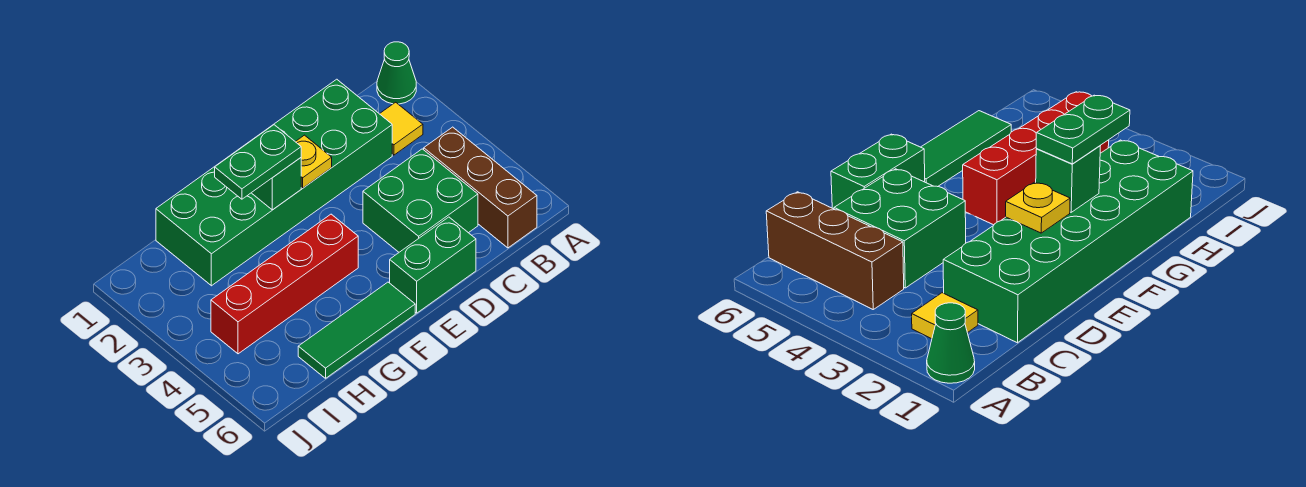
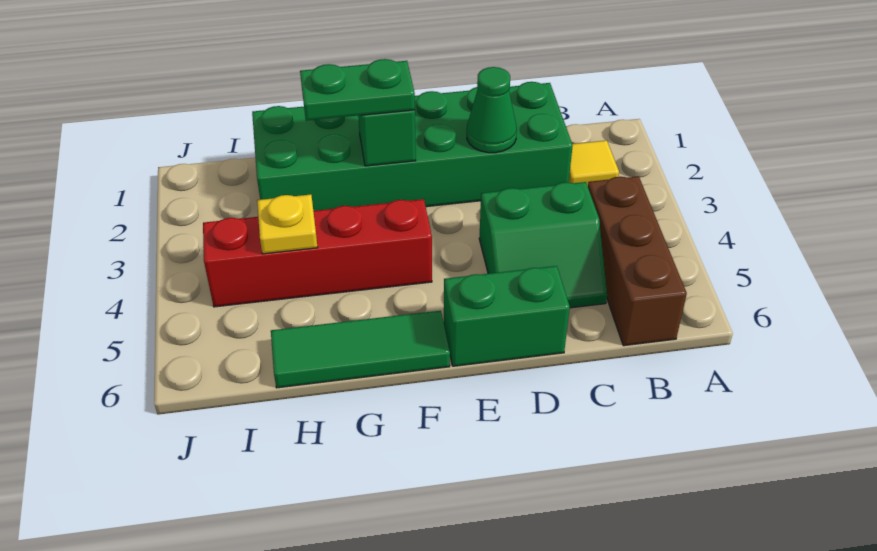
green cone A1 level 1 -> green cone D2 level 2
green brick C4:D5 level 1 -> green slope C4:D5 level 1 top 4
yellow plate E2 level 2 -> yellow plate H4 level 2

